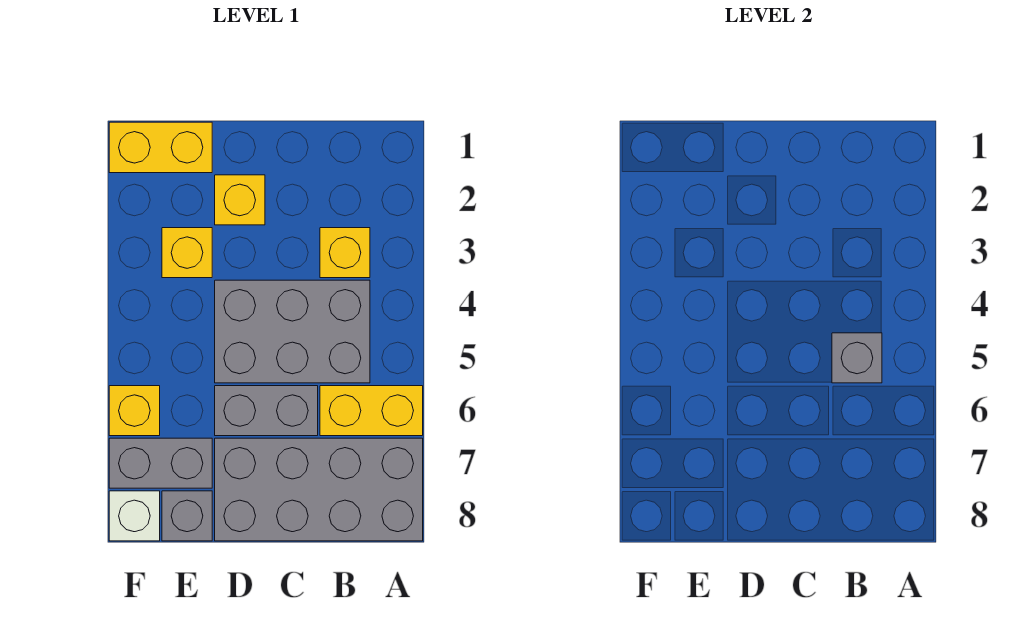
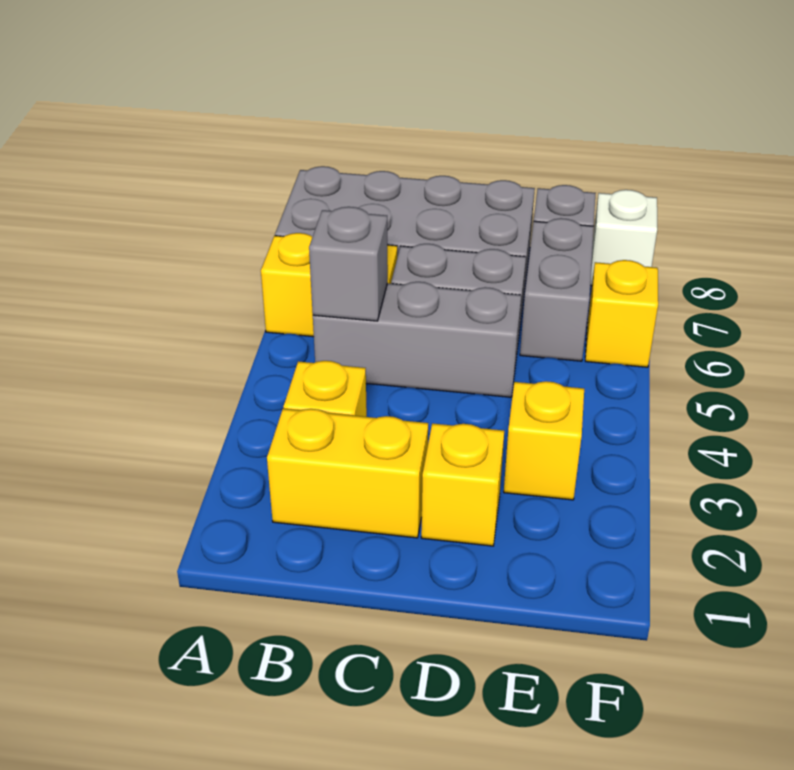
grey brick B4:D5 level 1 -> grey brick B5:D5 level 1
yellow brick E1:F1 level 1 -> yellow brick B2:C2 level 1
grey brick E7:F7 level 1 -> grey brick E6:E7 level 1

